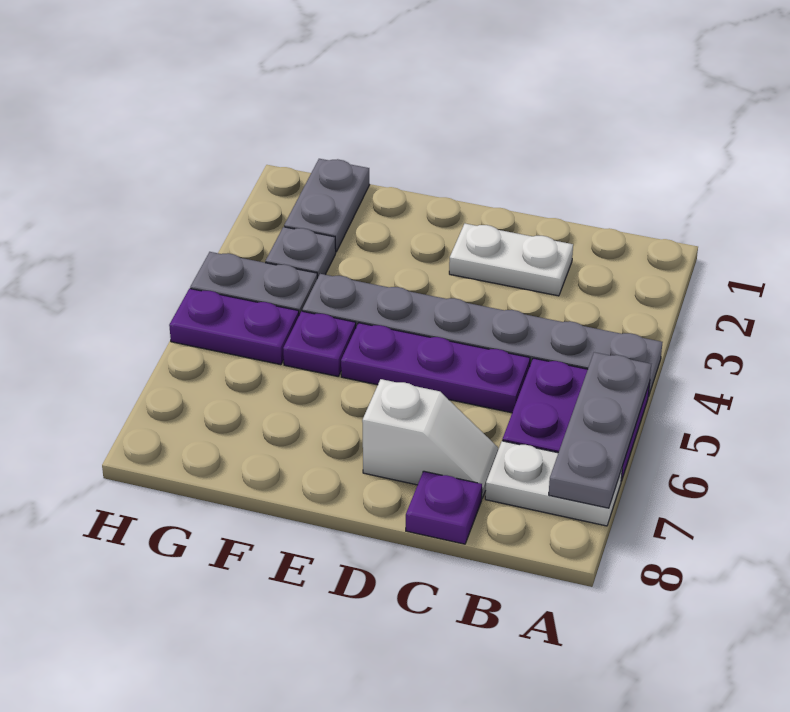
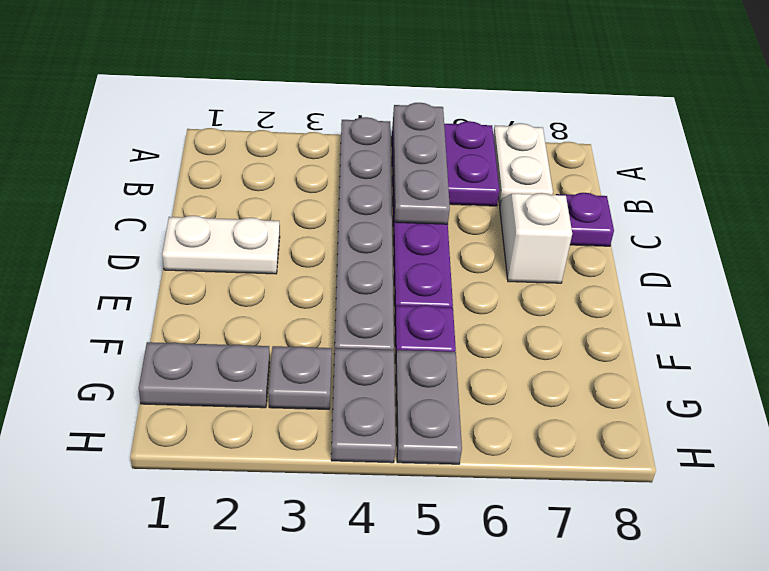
grey plate A5:A7 level 2 -> grey plate A5:C5 level 2
white plate C2:D2 level 1 -> white plate D1:D2 level 1
purple plate G5:H5 level 1 -> grey plate G5:H5 level 1

